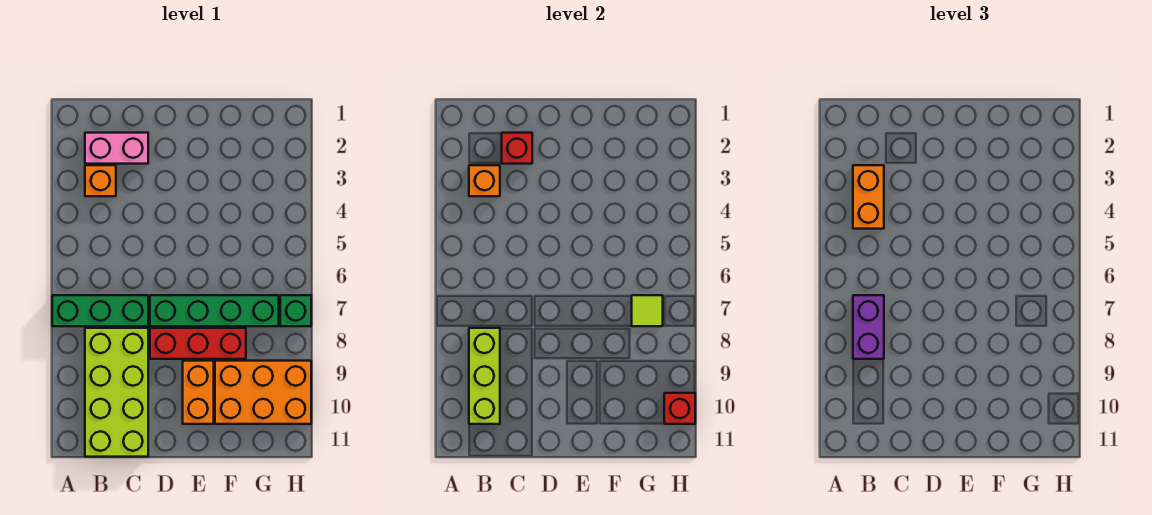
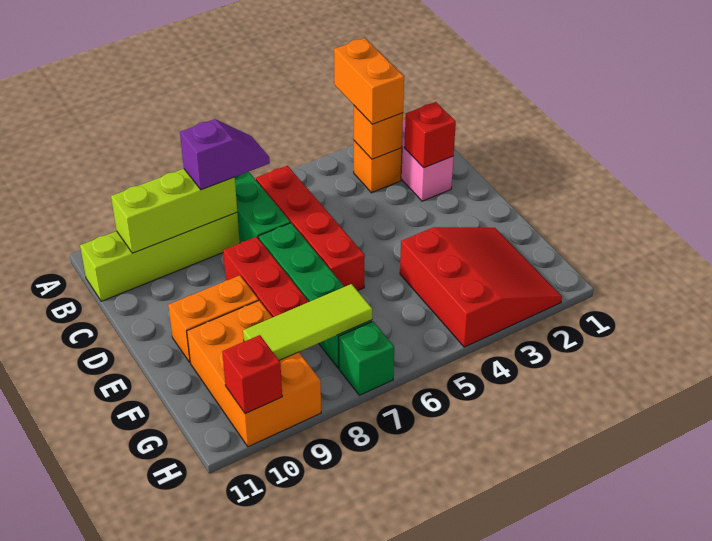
orange brick B3:B4 level 3 -> orange brick A3:B3 level 3
none -> red brick B6:E6 level 1
purple brick B7:B8 level 3 -> purple slope B7:B8 level 3 top 8
lime brick B8:C11 level 1 -> lime brick B8:B11 level 1
none -> red slope F2:H4 level 1 top 4
lime tile G7 level 2 -> lime tile G7:G9 level 2

